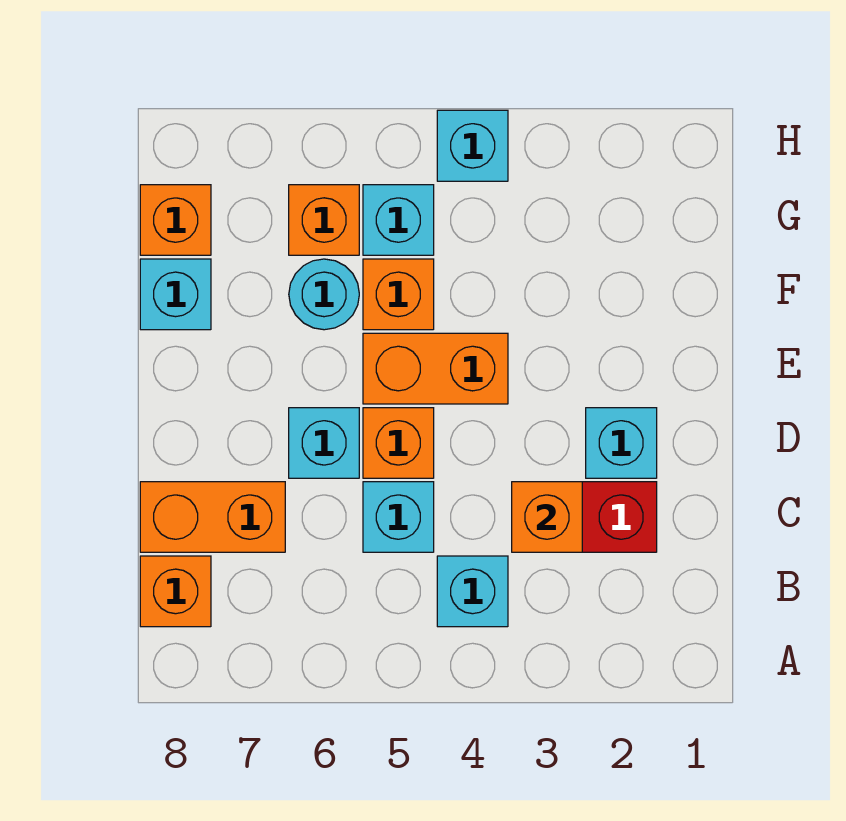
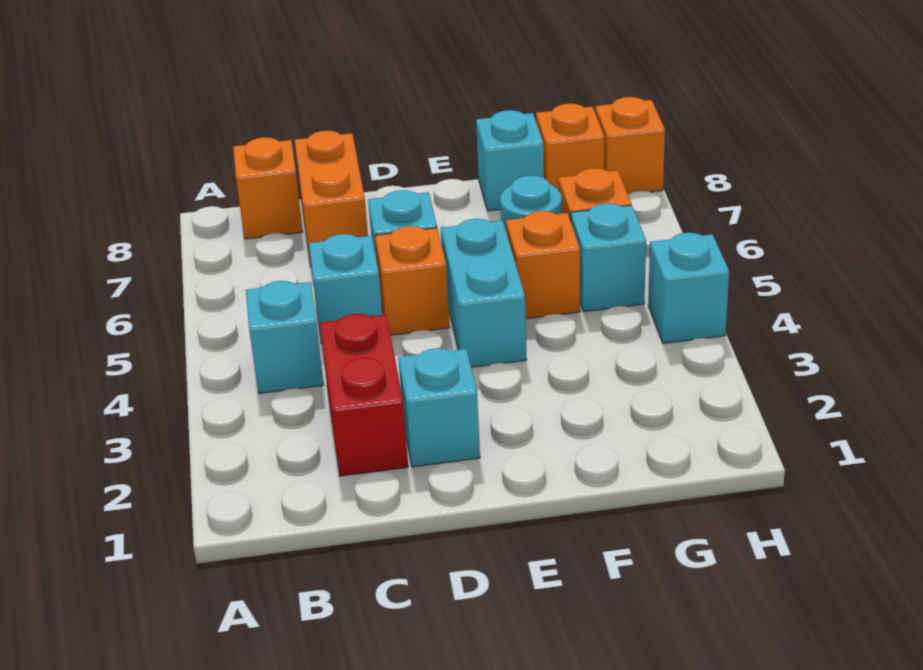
orange brick C3 level 2 -> orange brick H8 level 1
orange brick E4:E5 level 1 -> cyan brick E4:E5 level 1

